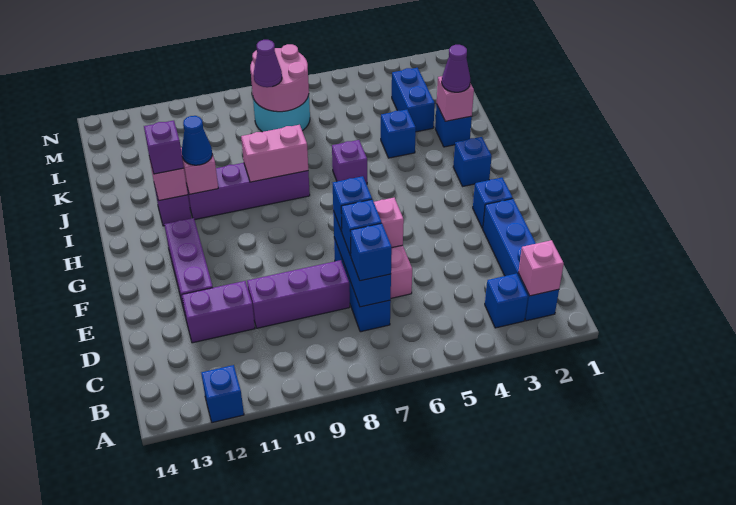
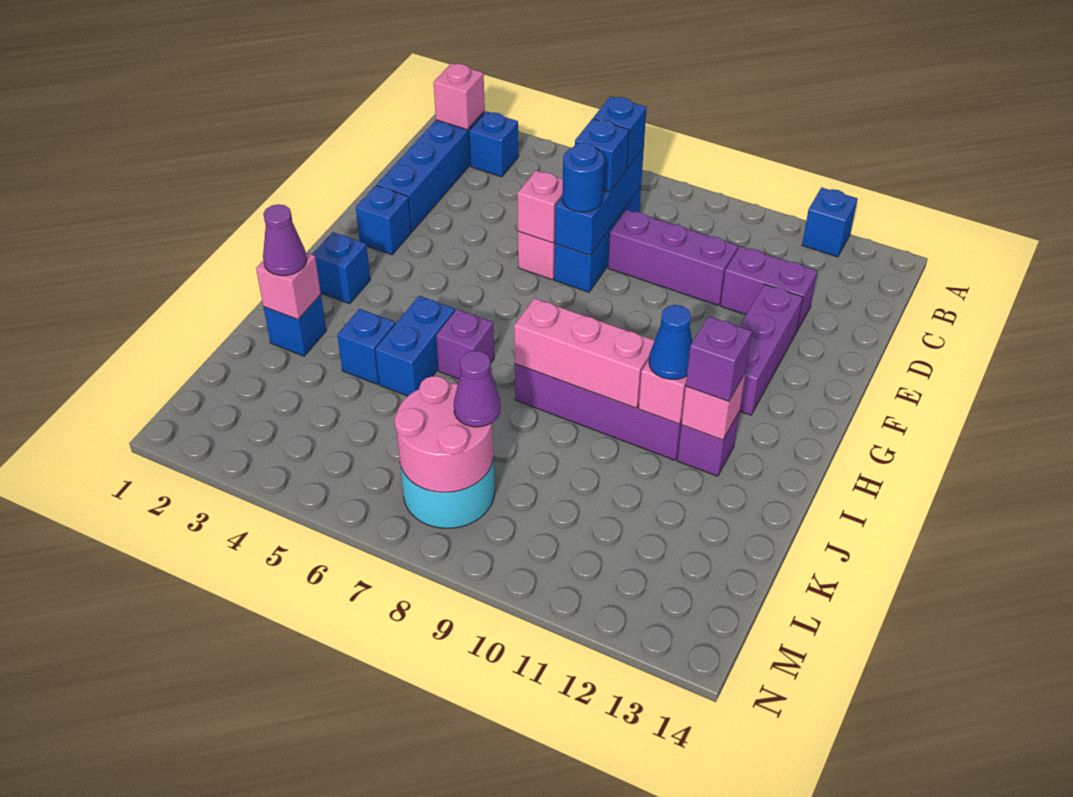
blue brick E7 level 3 -> blue round brick E7 level 3
pink brick I8:I9 level 2 -> pink brick I8:I10 level 2
blue brick K3:L3 level 1 -> blue brick I5:J5 level 1

